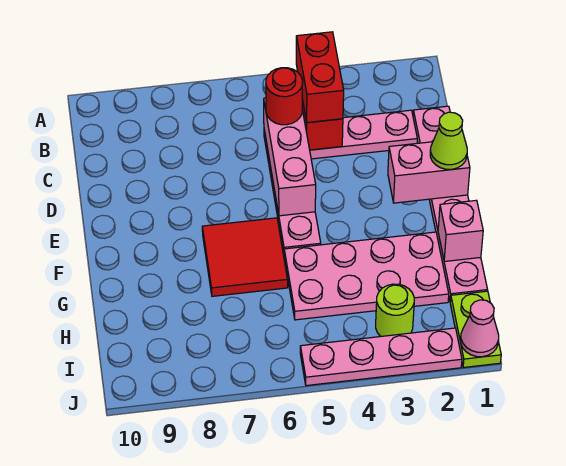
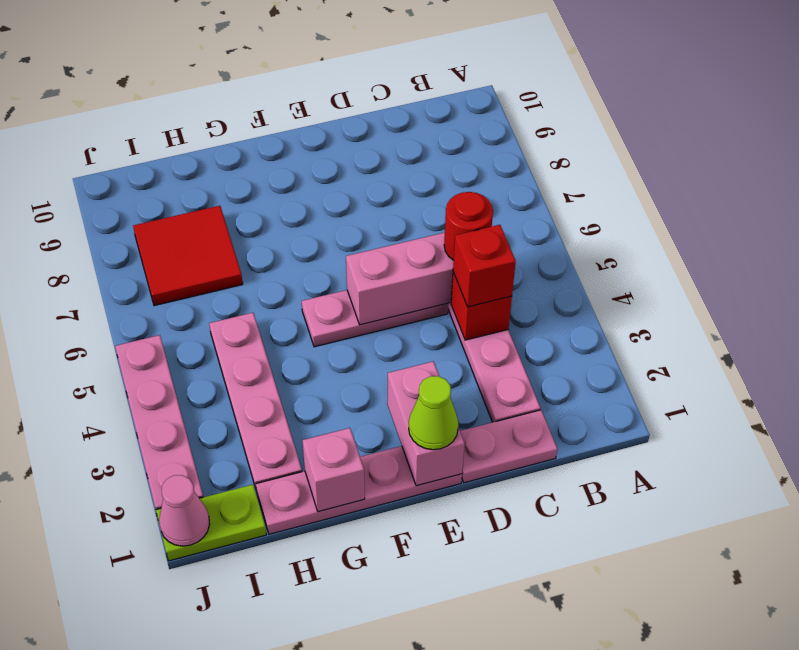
red brick B4:C4 level 3 -> red brick C4 level 3
red tile F6:G7 level 1 -> red tile H7:I8 level 1
pink plate G2:H5 level 1 -> pink plate H2:H5 level 1
lime round brick I3 level 1 -> none

